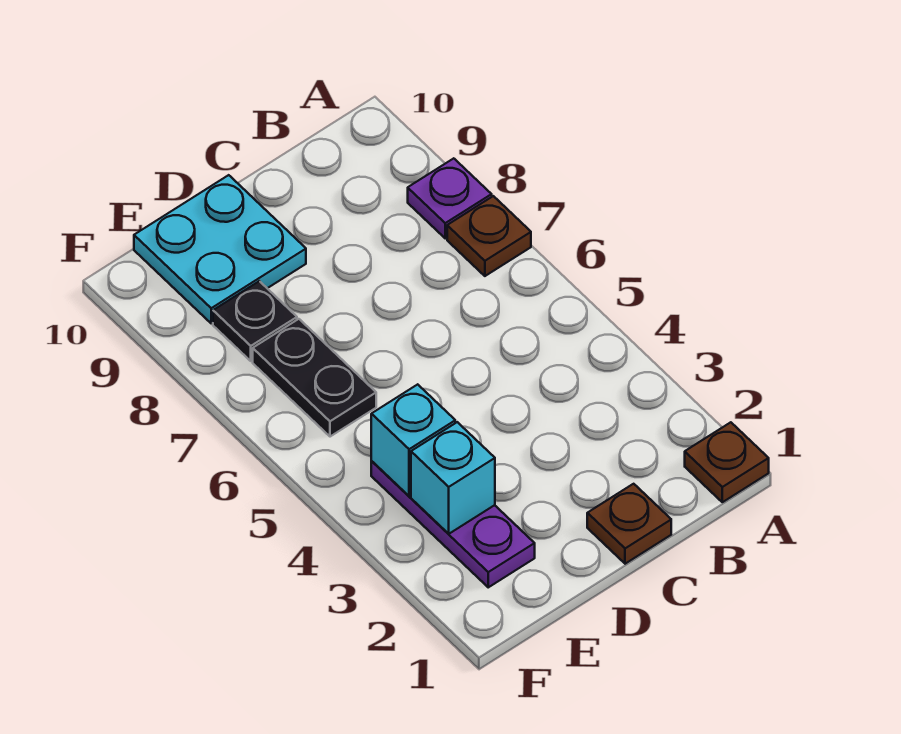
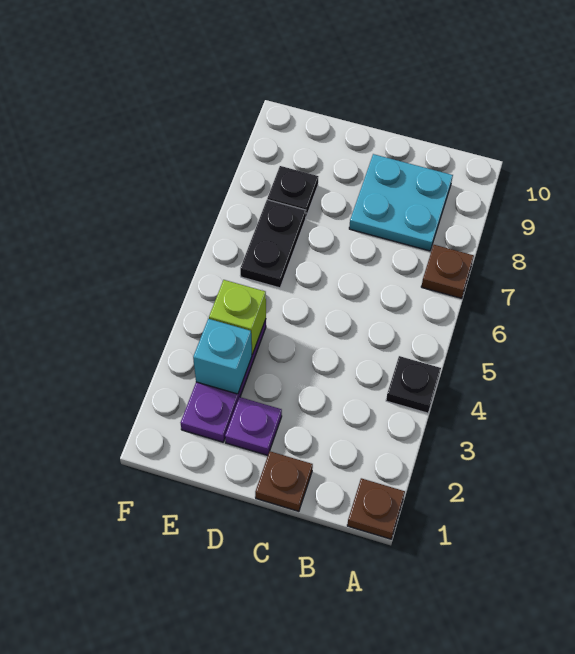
none -> black plate A4 level 1
purple plate A8 level 1 -> purple plate D2 level 1
cyan plate D9:E10 level 1 -> cyan plate B8:C9 level 1
cyan brick E4 level 2 -> lime brick E4 level 2

